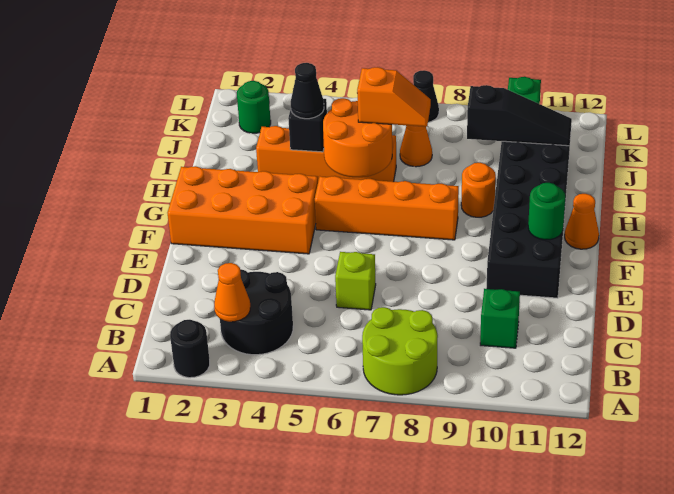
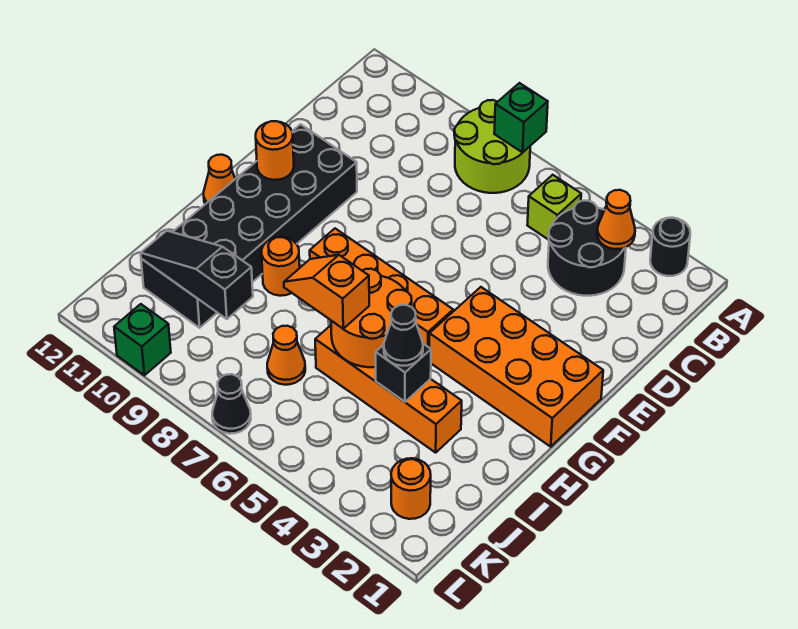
green brick C10 level 1 -> green brick A7 level 2
lime brick D6 level 1 -> lime brick B5 level 1
green round brick F11 level 2 -> orange round brick F11 level 2
green round brick K2 level 1 -> orange round brick K2 level 1

